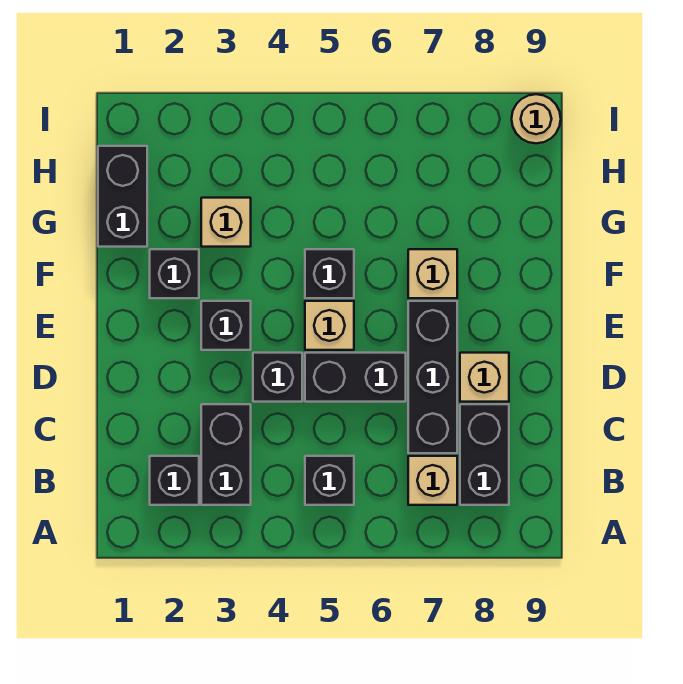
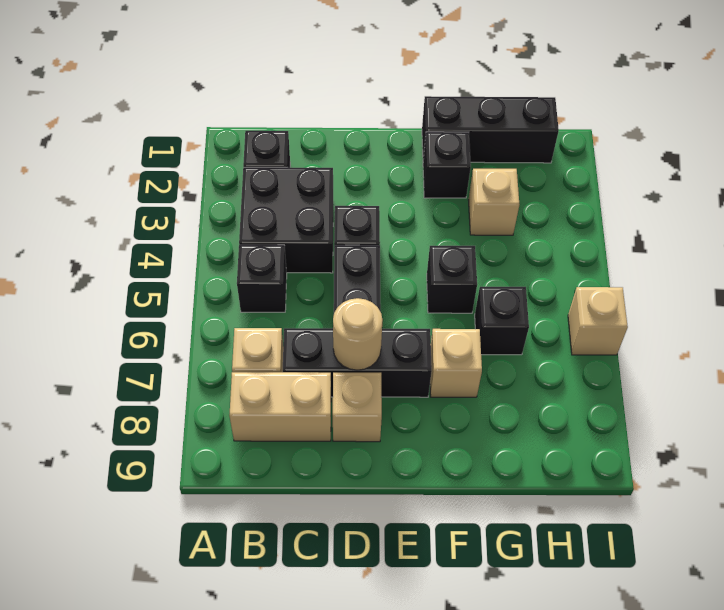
black brick B3:C3 level 1 -> black brick B3:C4 level 1
black brick B8:C8 level 1 -> tan brick B8:C8 level 1
black brick E3 level 1 -> black brick G6 level 1
tan brick E5 level 1 -> tan brick I6 level 1
black brick G1:H1 level 1 -> black brick F1:H1 level 1
tan round brick I9 level 1 -> tan round brick D7 level 2

